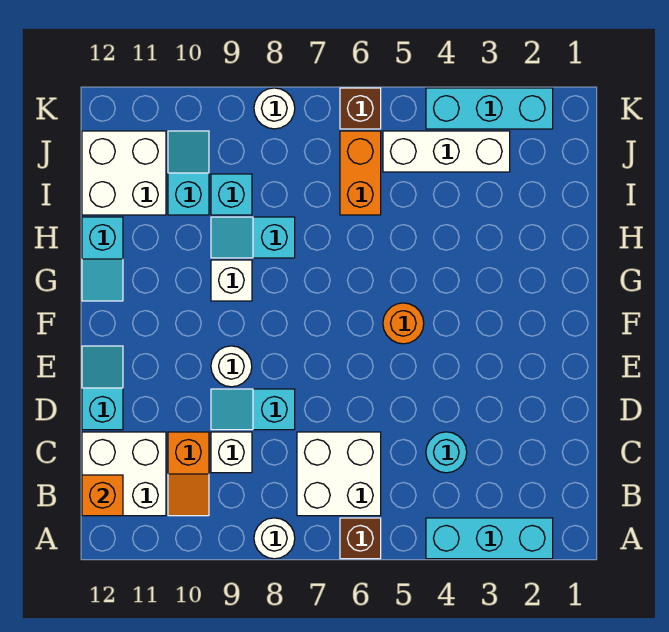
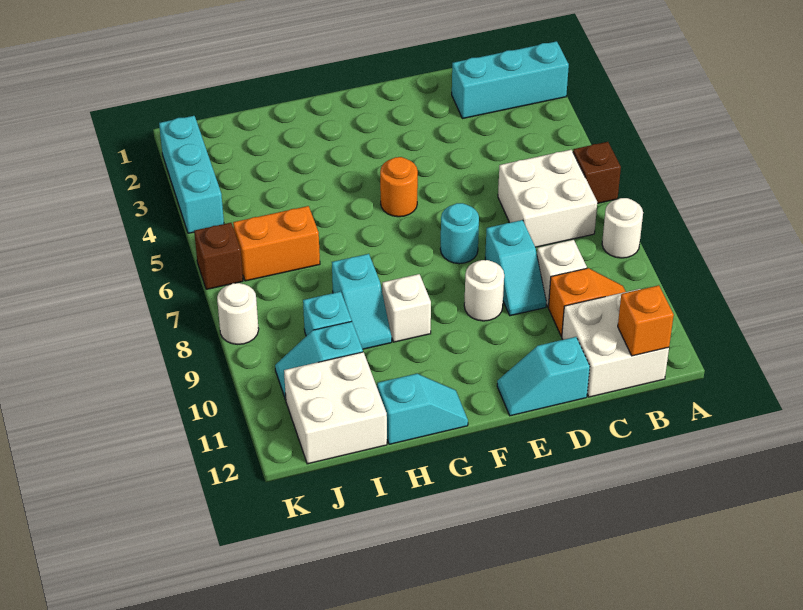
cyan brick A2:A4 level 1 -> cyan brick A2:C2 level 1
cyan round brick C4 level 1 -> cyan round brick E7 level 1
white brick J3:J5 level 1 -> none

